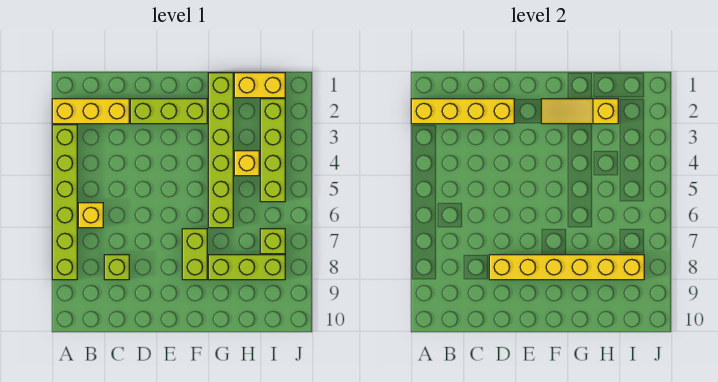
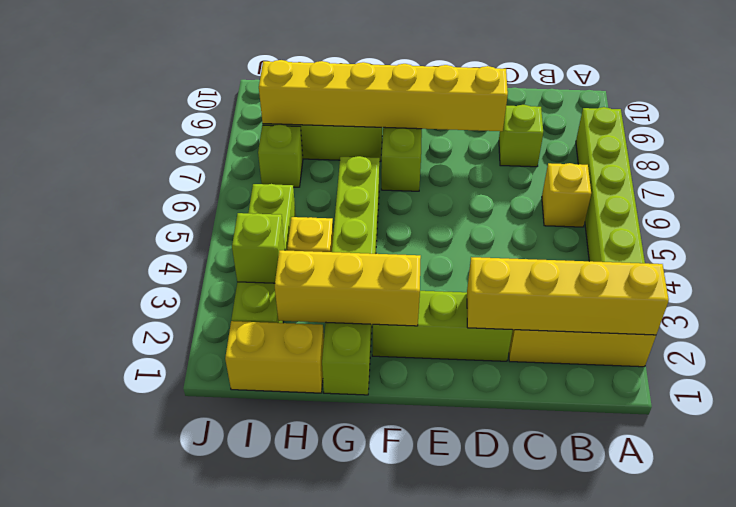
yellow slope F2:H2 level 2 top H -> yellow brick F2:H2 level 2
none -> lime brick I3 level 2

